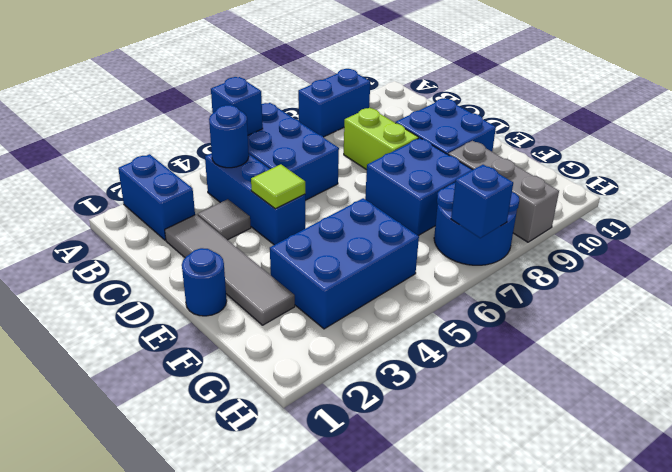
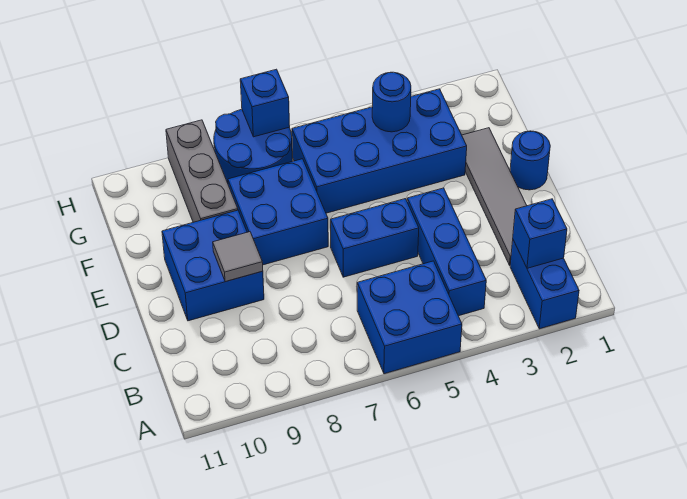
blue brick A5:C6 level 1 -> blue brick A5:B6 level 1
blue brick A5 level 2 -> blue brick B2 level 2
blue brick A8:A9 level 1 -> blue brick D5:D6 level 1
blue round brick B4 level 2 -> blue round brick G4 level 2
grey tile C3 level 1 -> grey tile D9 level 2
lime brick C8:D8 level 1 -> none
lime tile D4 level 2 -> none
blue brick F3:G5 level 1 -> blue brick F3:G6 level 1

